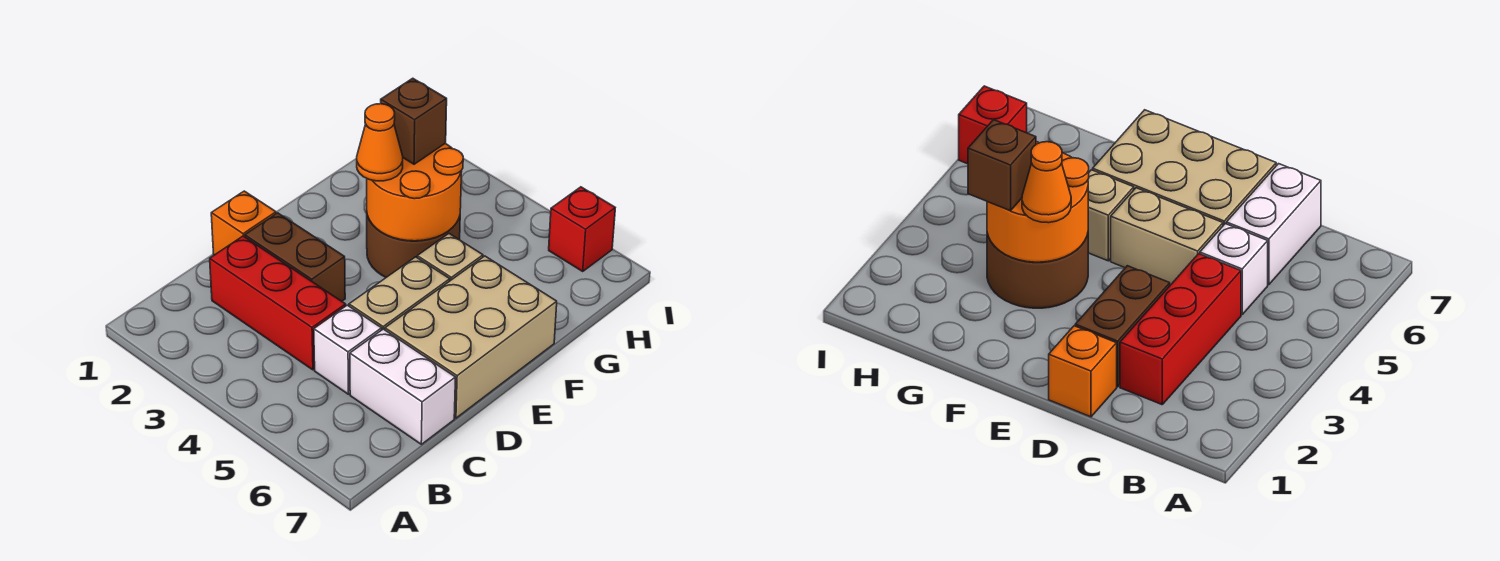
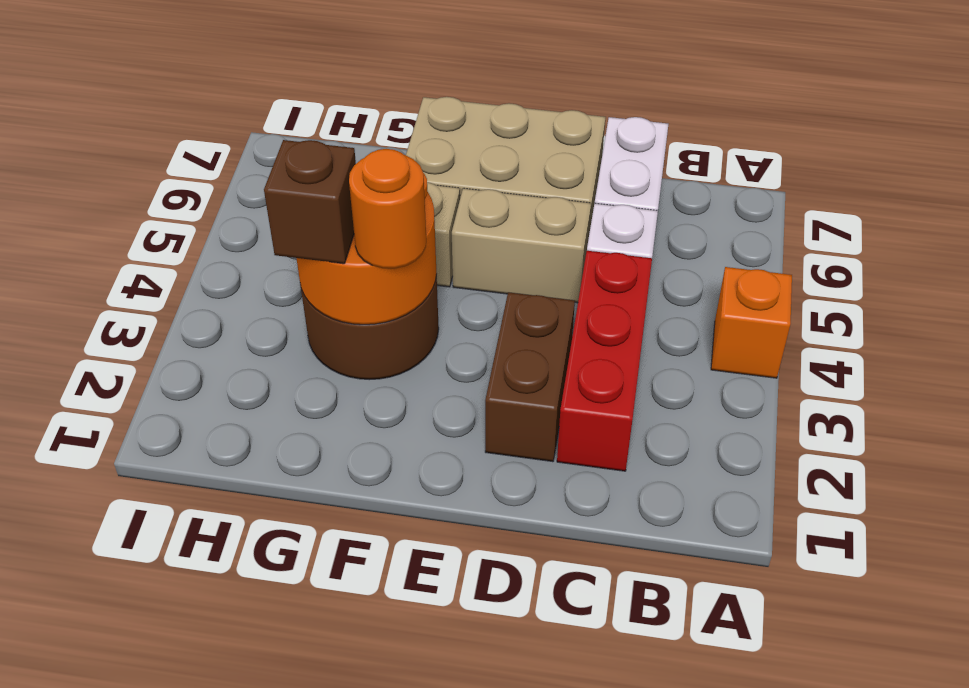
orange brick D1 level 1 -> orange brick A4 level 1
orange cone F3 level 3 -> orange round brick F3 level 3
red brick I6 level 1 -> none

